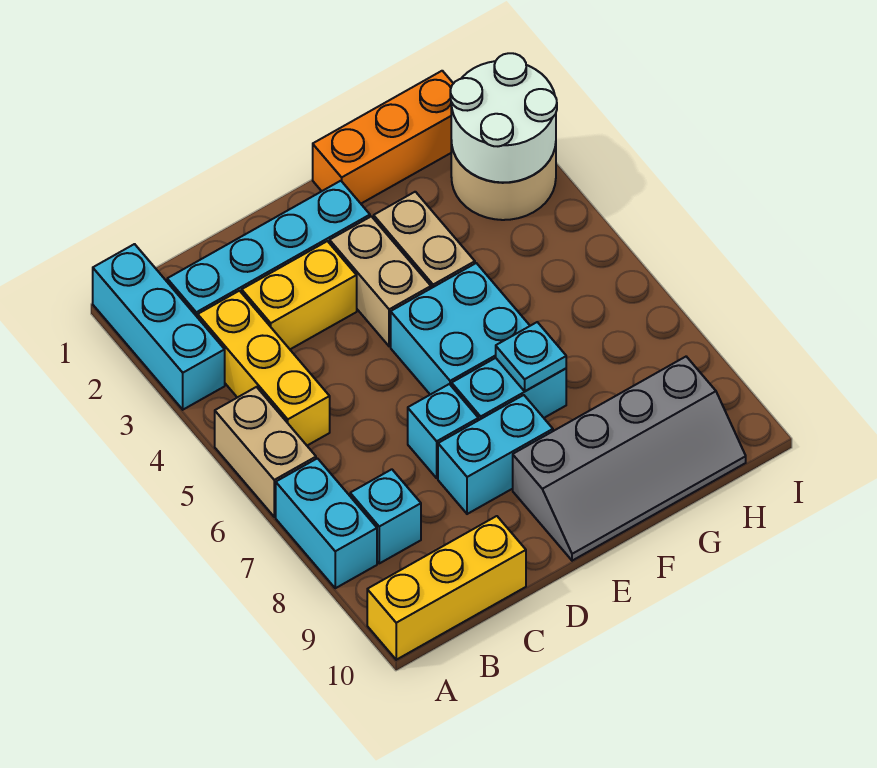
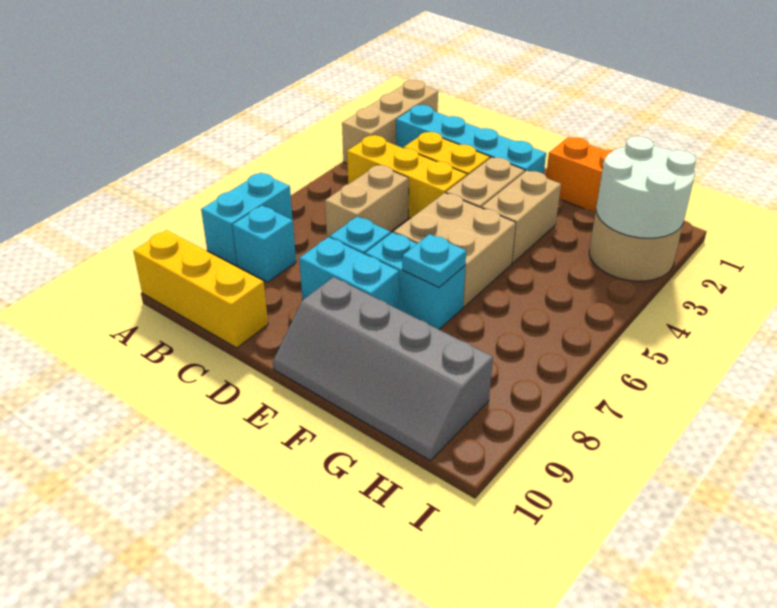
cyan brick A1:A3 level 1 -> tan brick A1:A3 level 1
tan brick A5:A6 level 1 -> tan brick C5:C6 level 1
yellow brick B3:B5 level 1 -> yellow brick B4:D4 level 1
cyan brick E5:F6 level 1 -> tan brick E5:F6 level 1

